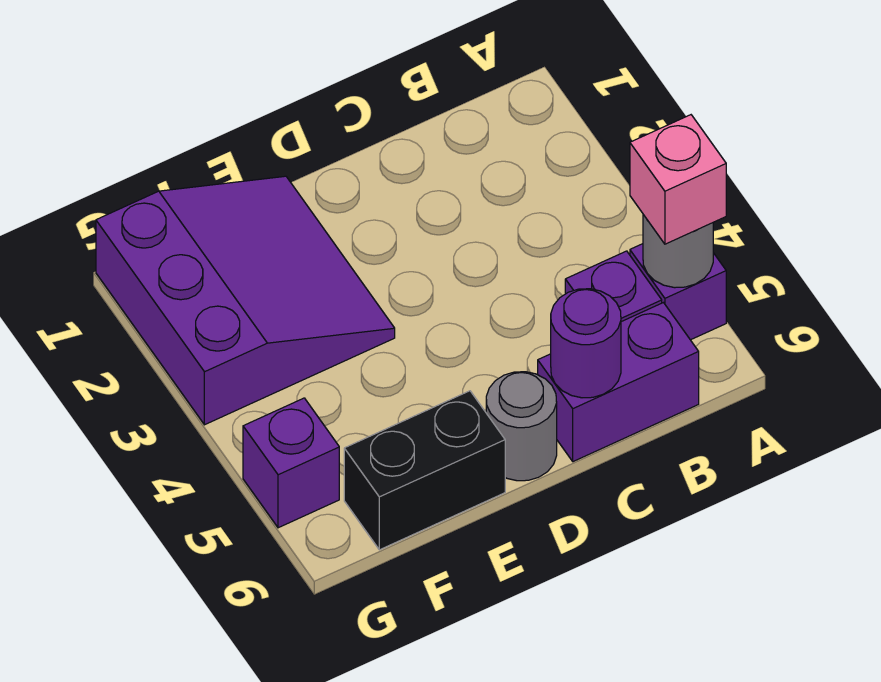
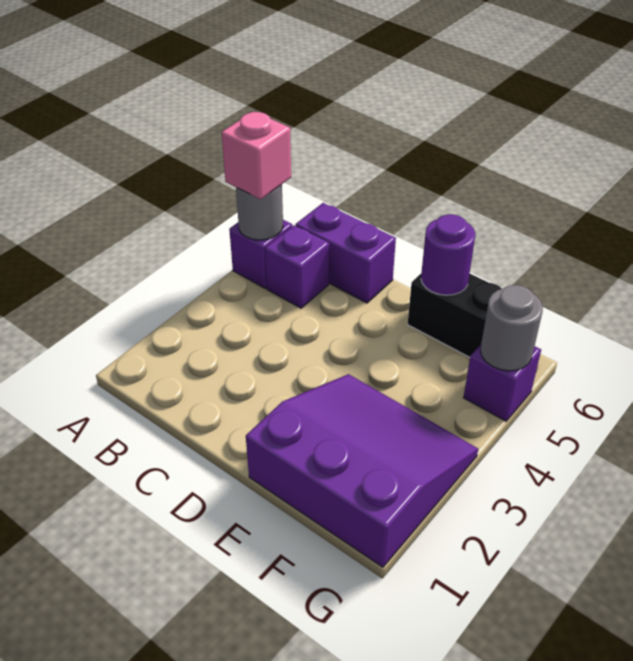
purple round brick C6 level 2 -> purple round brick E6 level 2
grey round brick D6 level 1 -> grey round brick G5 level 2
purple slope E1:G3 level 1 top G -> purple slope E1:G3 level 1 top 1

